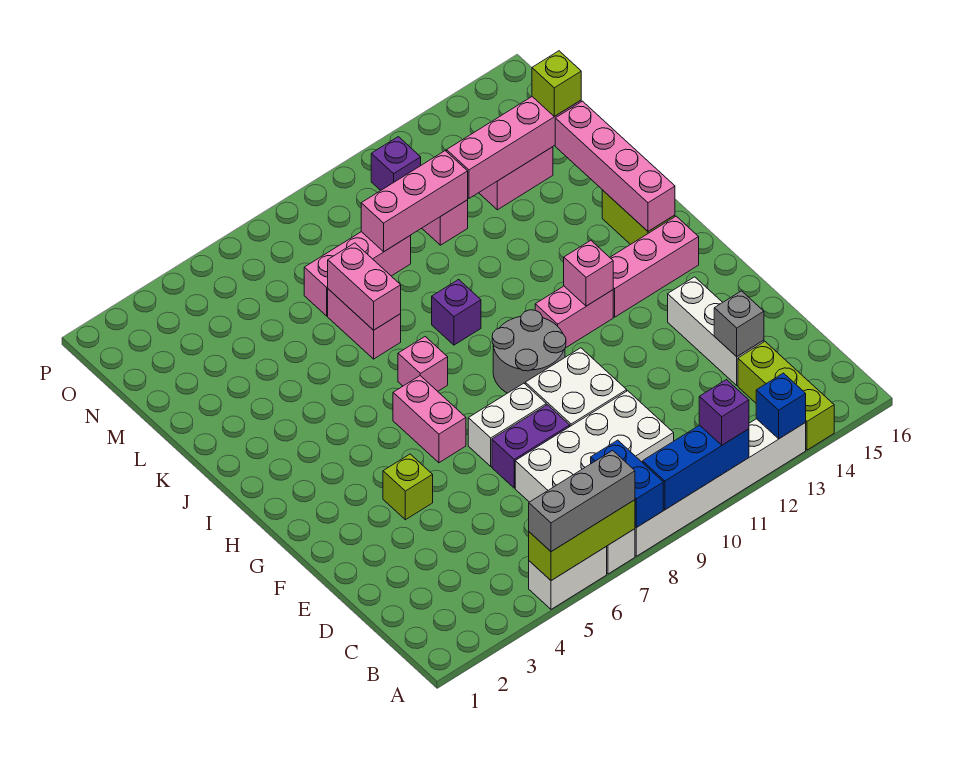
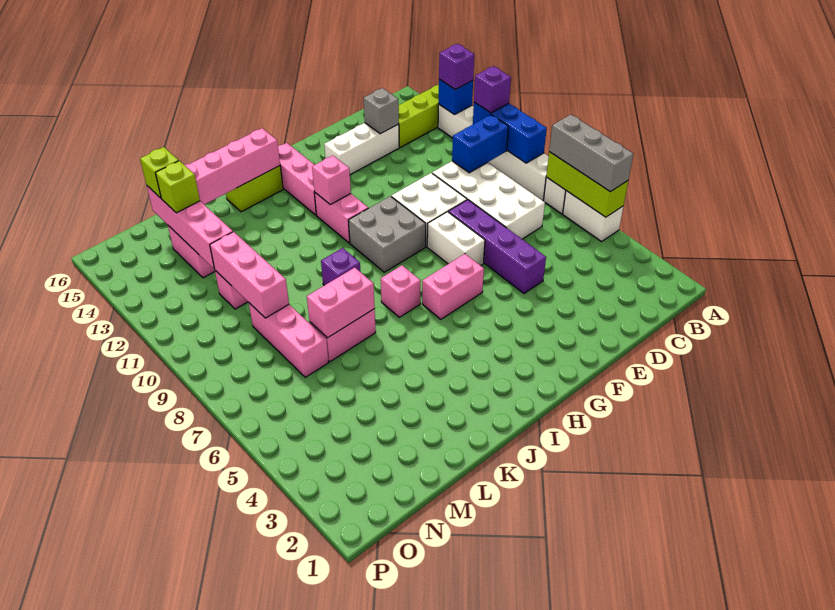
blue brick A8:B8 level 2 -> blue brick B10:C10 level 2
purple brick E7:E8 level 1 -> purple brick E5:E8 level 1
lime brick F4 level 1 -> lime brick M14 level 3
grey round brick G9:H10 level 1 -> grey brick G9:H10 level 1
purple brick O11 level 1 -> purple brick A13 level 3

